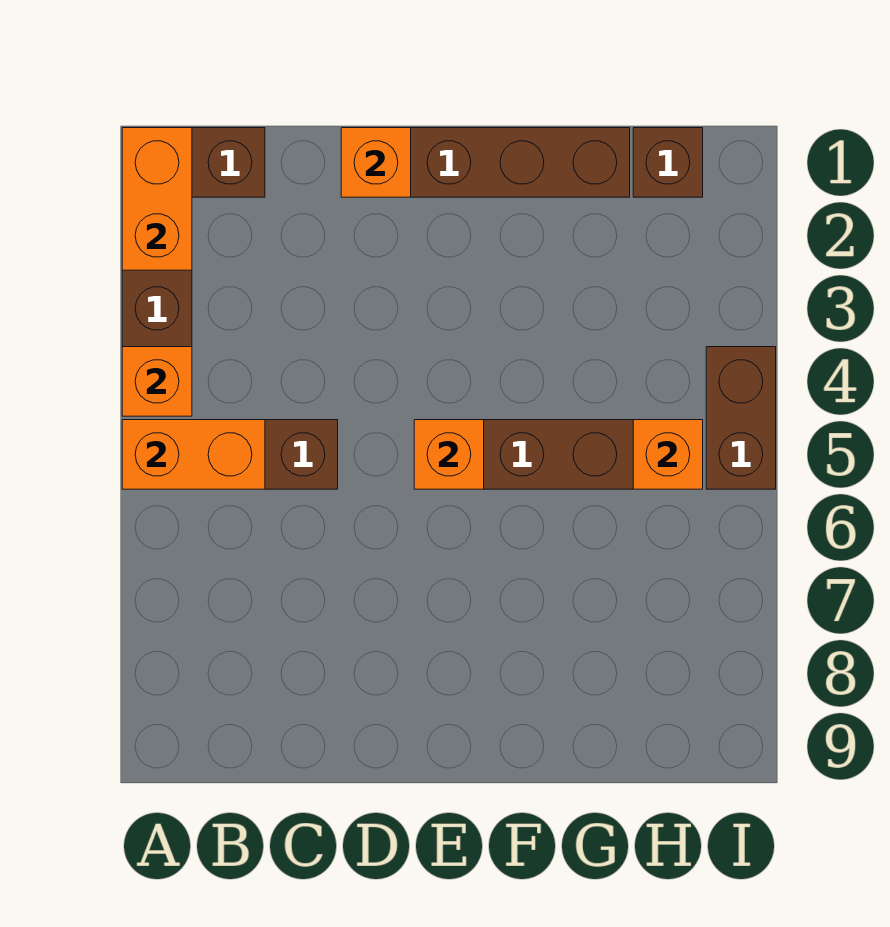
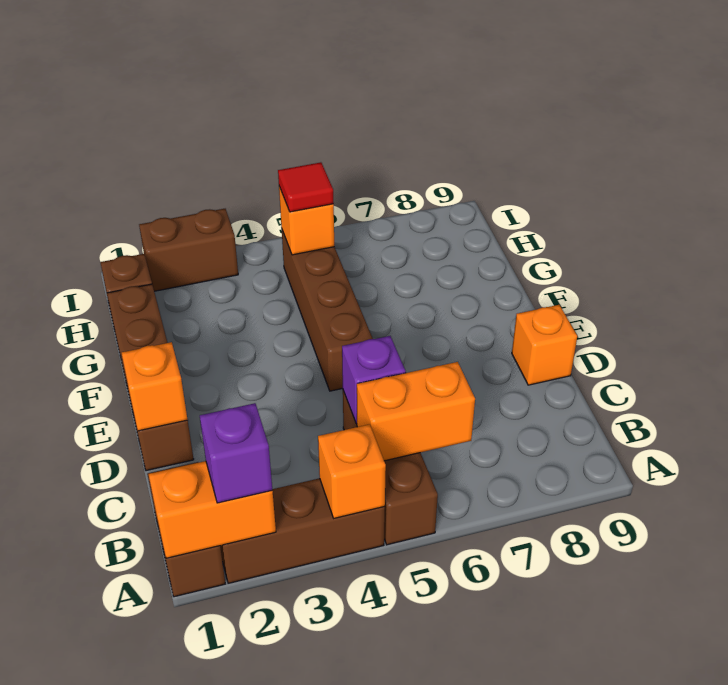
none -> purple brick A2 level 3
orange brick A5:B5 level 2 -> orange brick B5:B6 level 2
none -> purple brick C5 level 2
orange brick E5 level 2 -> orange brick D9 level 1
none -> red tile H5 level 3
brown brick I4:I5 level 1 -> brown brick I2:I3 level 1

